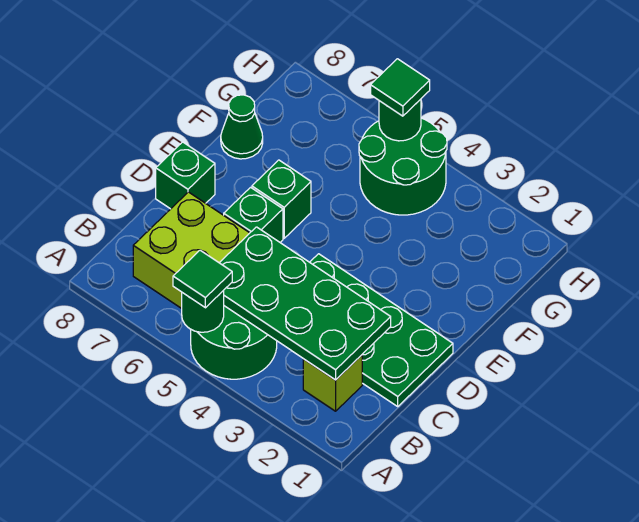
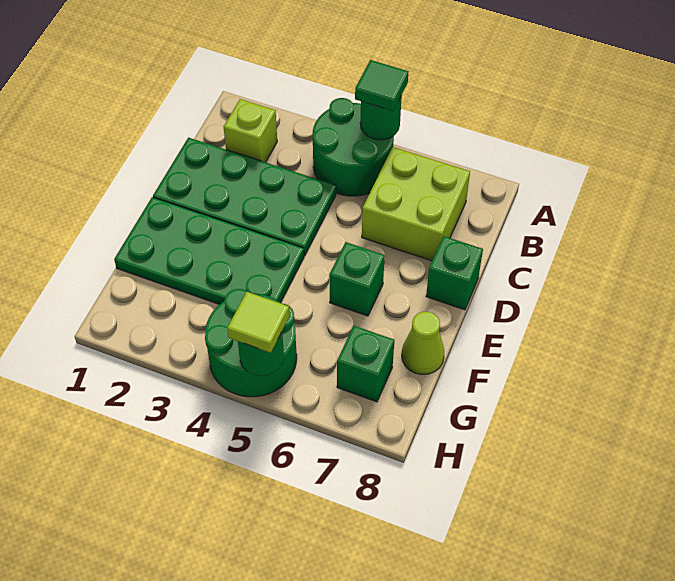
green plate B2:C5 level 2 -> green plate E1:F4 level 1
green brick D6 level 1 -> green brick G7 level 1
green cone F8 level 1 -> lime cone F8 level 1
green tile H5 level 3 -> lime tile H5 level 3

